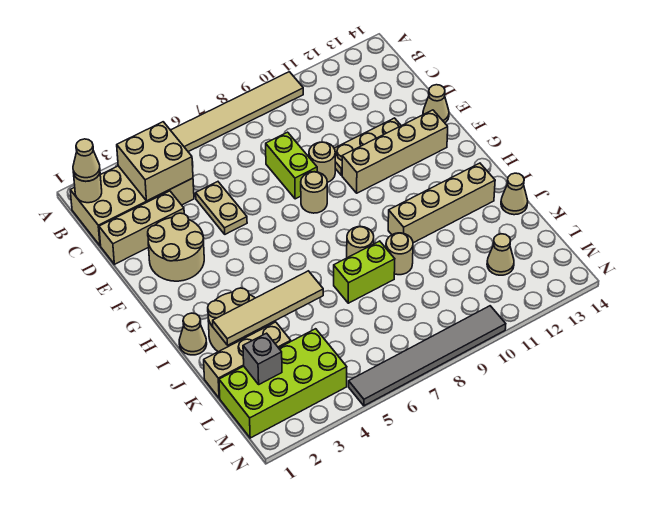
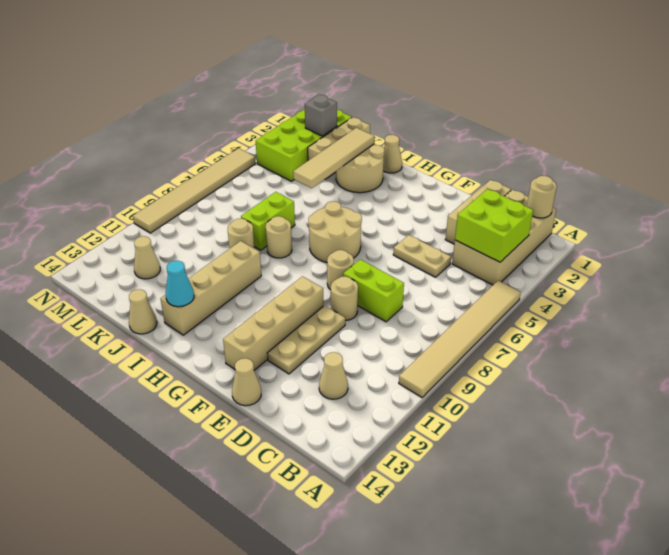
tan cone B1 level 3 -> tan cone C12 level 1
tan brick B3:C4 level 2 -> lime brick B3:C4 level 2
tan round brick E2:F3 level 1 -> tan round brick G6:H7 level 1
none -> cyan cone I13 level 2
grey tile N5:N10 level 1 -> tan tile N5:N10 level 1

